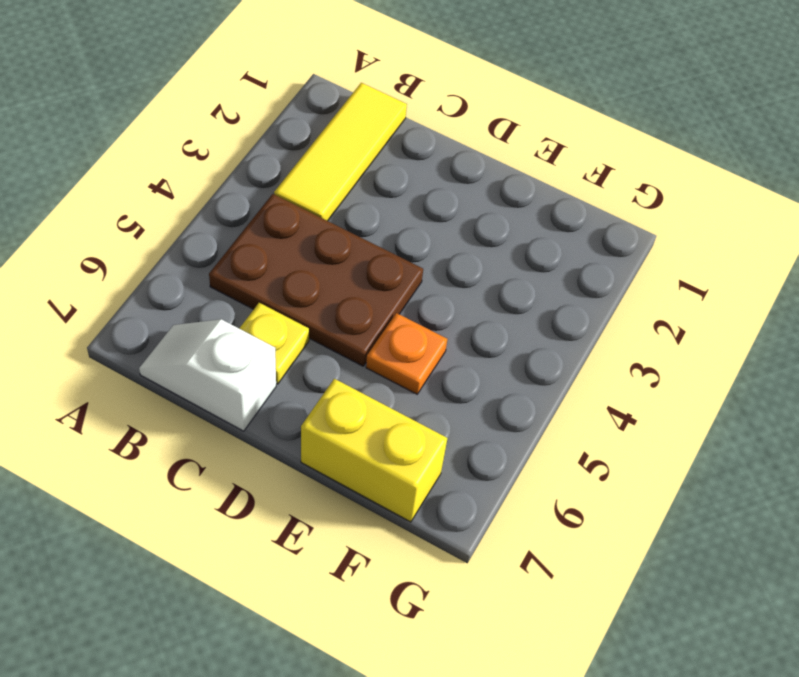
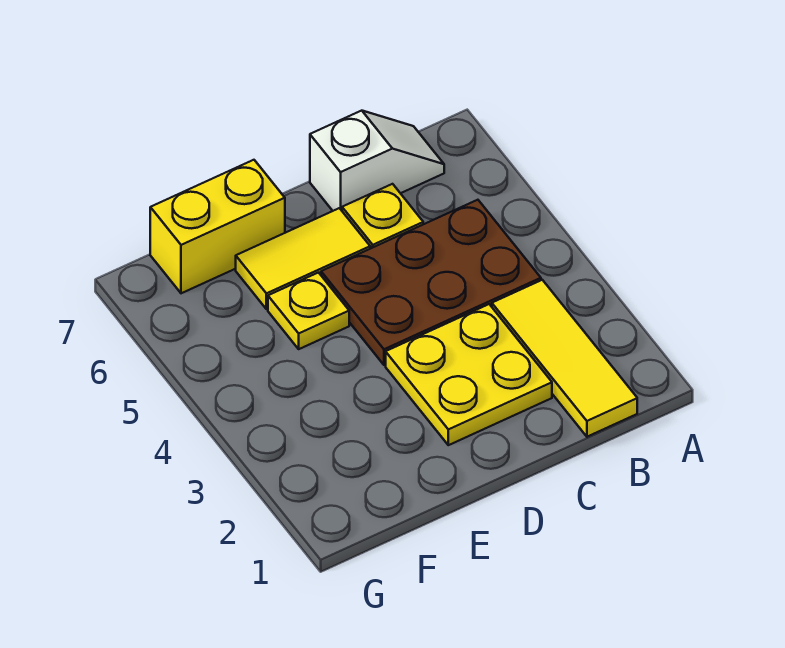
none -> yellow plate C2:D3 level 1
none -> yellow tile D6:E6 level 1
orange plate E5 level 1 -> yellow plate E5 level 1

